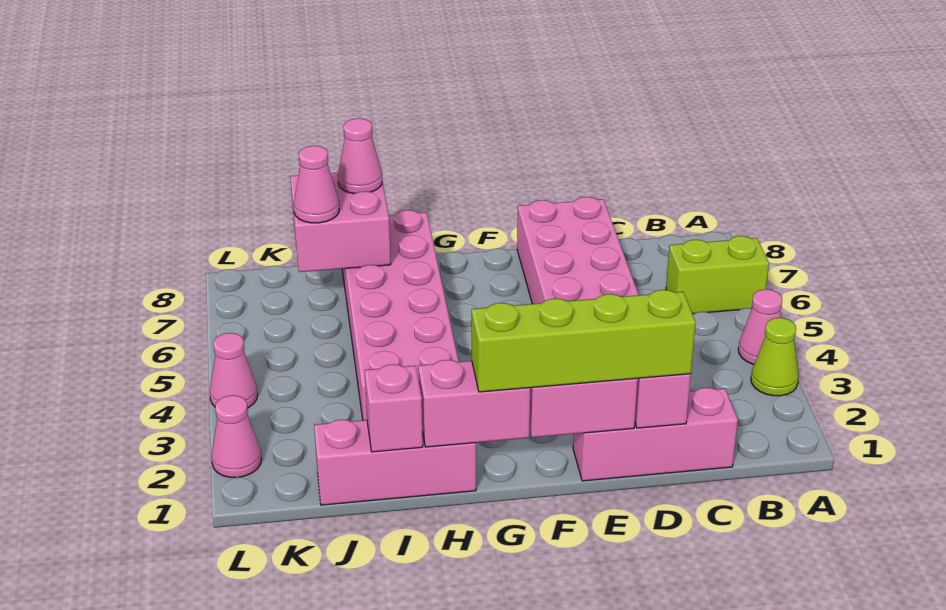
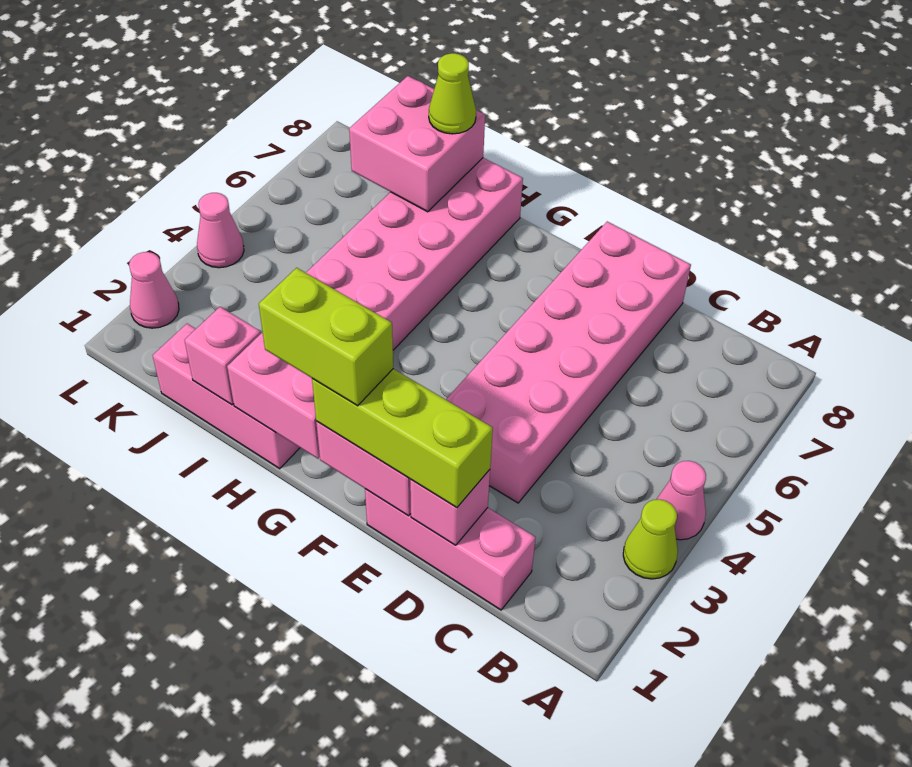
lime brick A6:B6 level 1 -> lime brick F1:G1 level 4
lime brick D1:G1 level 3 -> lime brick D1:F1 level 3
pink cone I8 level 3 -> lime cone I8 level 3
pink cone J7 level 3 -> none

